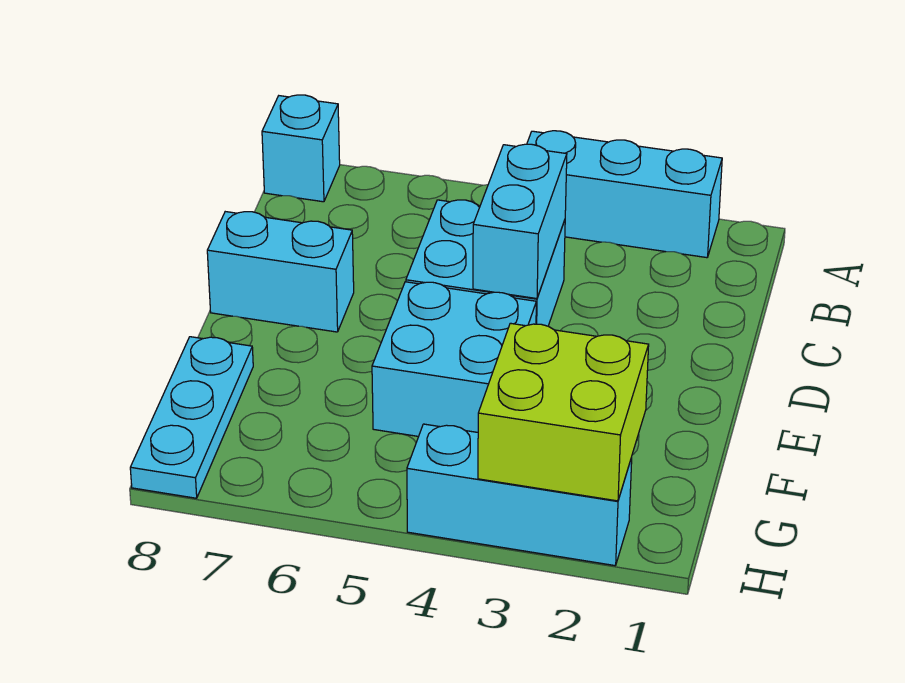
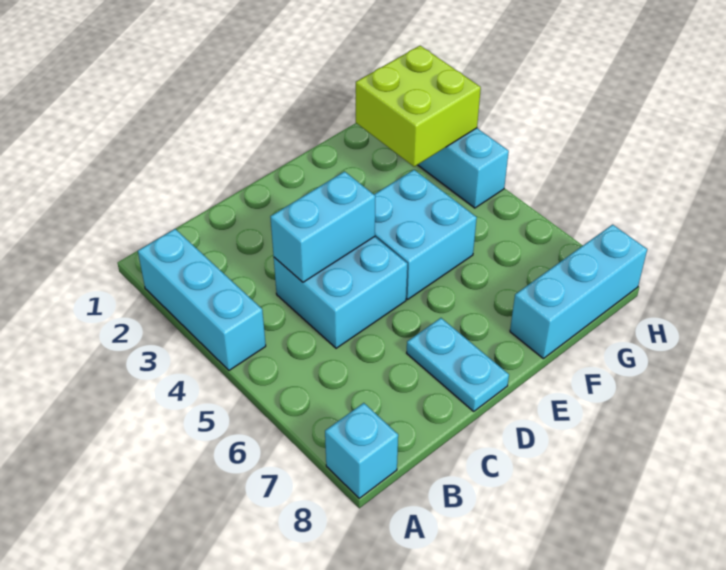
cyan brick D7:D8 level 1 -> cyan plate D7:D8 level 1
cyan plate F8:H8 level 1 -> cyan brick F8:H8 level 1

